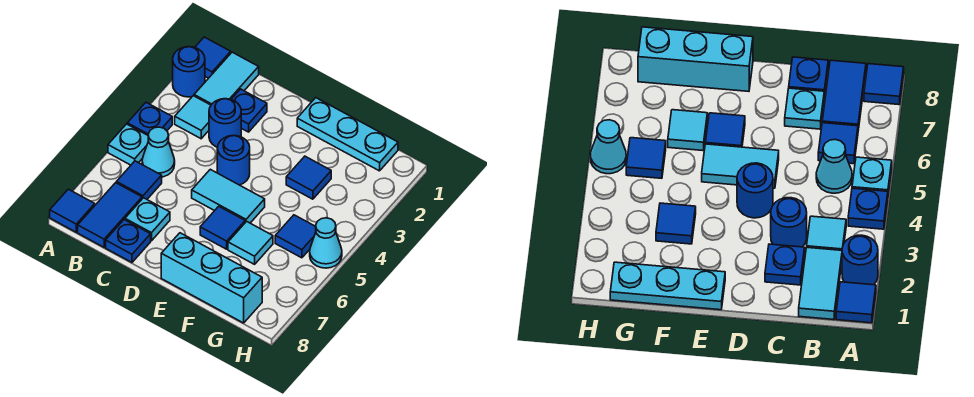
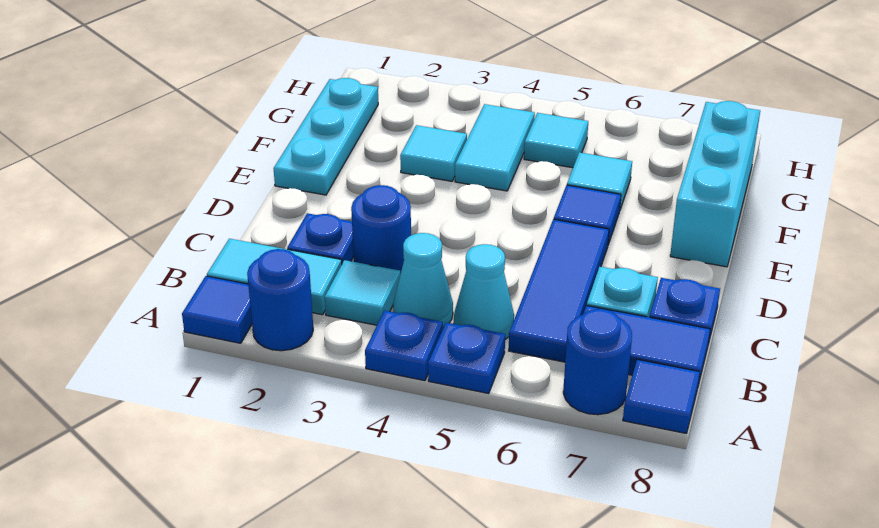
cyan plate A5 level 1 -> blue plate A5 level 1
blue tile B6 level 1 -> blue tile B6:D6 level 1
blue round brick D4 level 1 -> blue round brick A7 level 1
cyan tile D5:E5 level 1 -> cyan tile F4:G4 level 1
blue tile F3 level 1 -> cyan tile F3 level 1
blue tile G5 level 1 -> cyan tile G5 level 1
cyan cone H5 level 1 -> cyan cone B4 level 1

